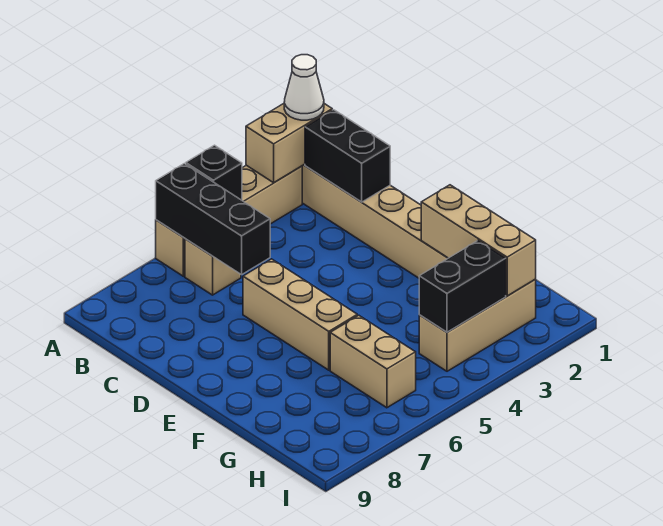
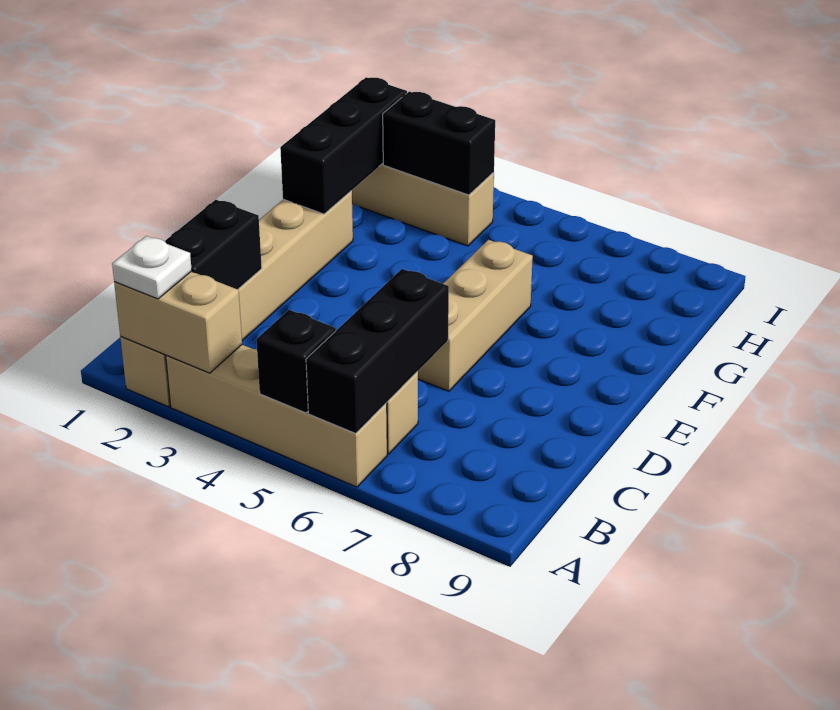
white cone A2 level 3 -> white plate A2 level 3
tan brick F2:H2 level 2 -> black brick F2:H2 level 2
tan brick G6:H6 level 1 -> none

